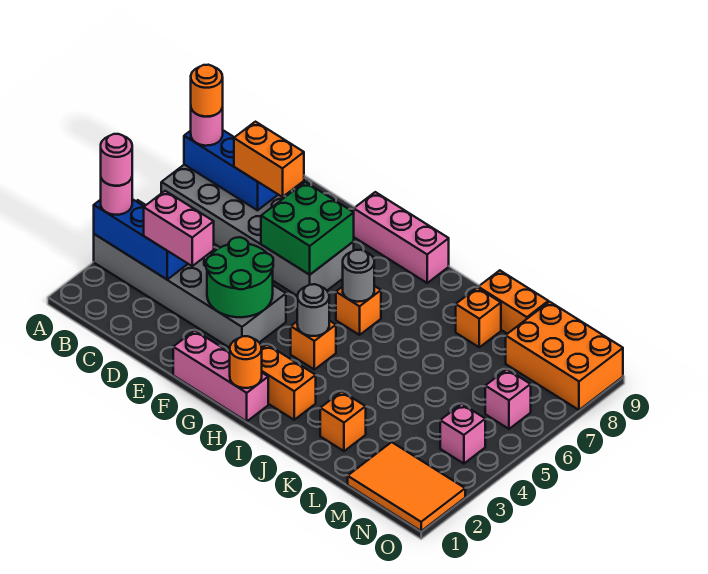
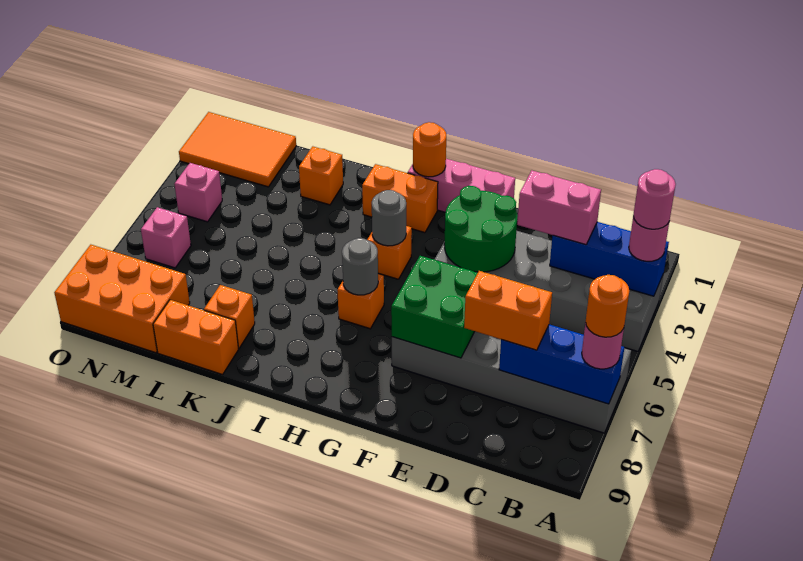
pink brick F9:H9 level 1 -> none

